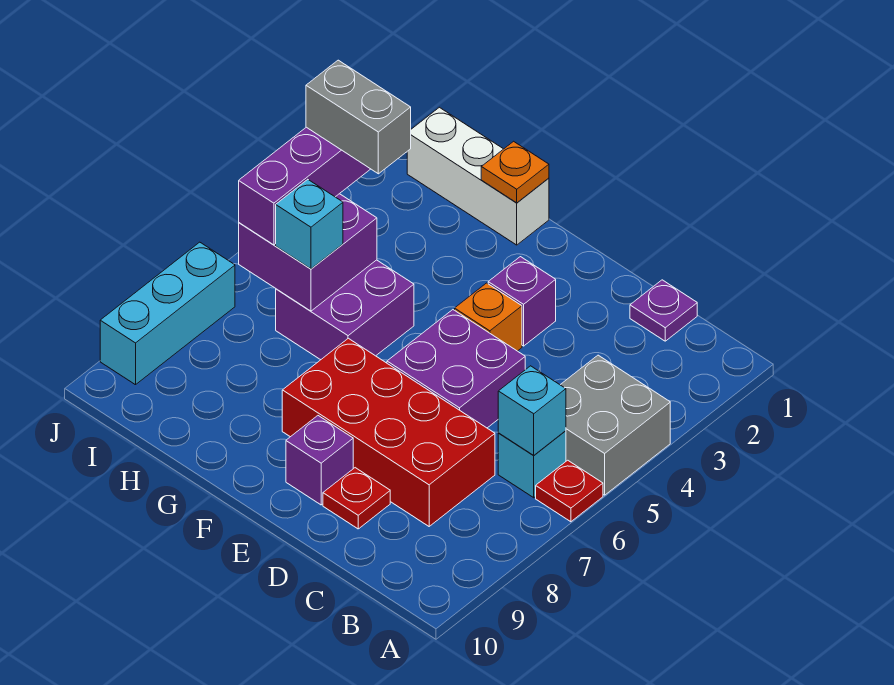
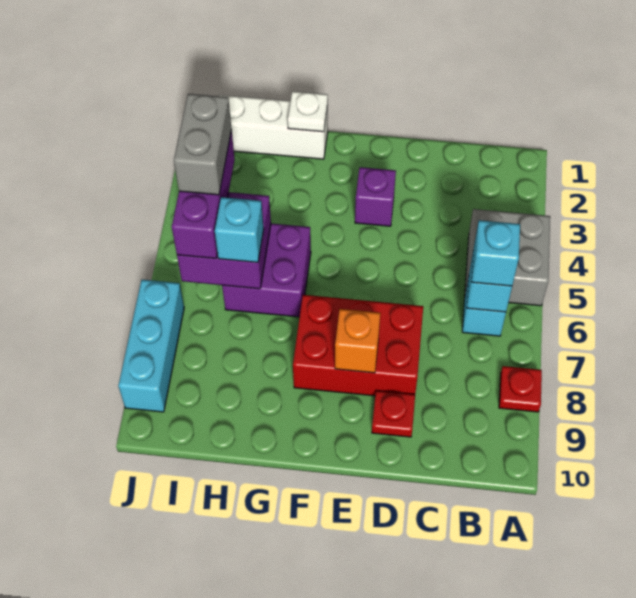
red plate A6 level 1 -> red plate A8 level 1
none -> cyan brick B6 level 3
purple plate C1 level 1 -> none
red brick C7:F8 level 1 -> red brick D7:F8 level 1
purple brick D5:E6 level 1 -> none
orange brick E4 level 1 -> orange brick E8 level 2
purple brick E9 level 1 -> none
orange plate G1 level 2 -> white plate G1 level 2
grey brick H4:I4 level 4 -> grey brick I4:I5 level 4

